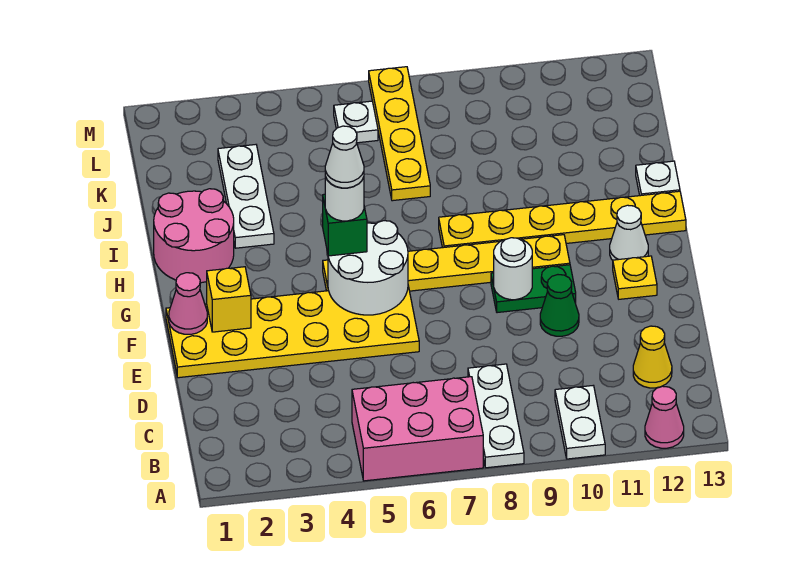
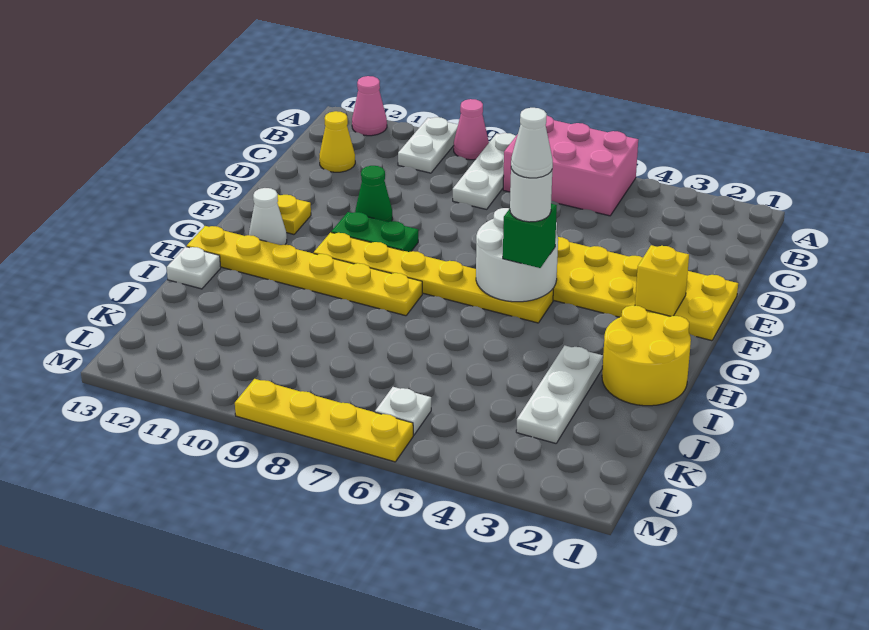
pink cone F1 level 2 -> pink cone A9 level 1
white round brick F9 level 2 -> none
pink round brick H1:I2 level 1 -> yellow round brick H1:I2 level 1
yellow plate J7:M7 level 1 -> yellow plate M6:M9 level 1

